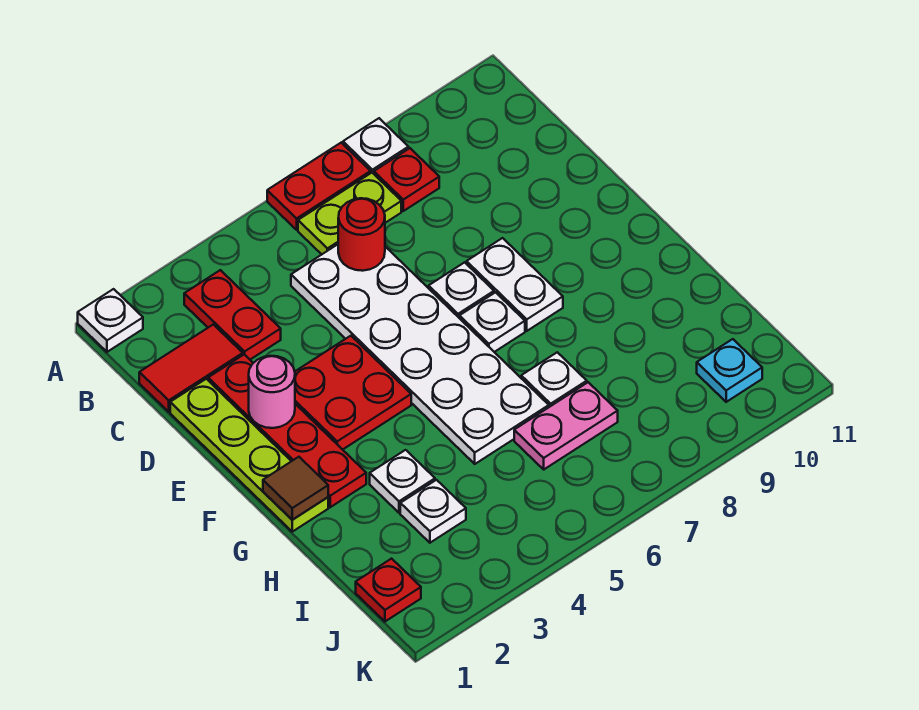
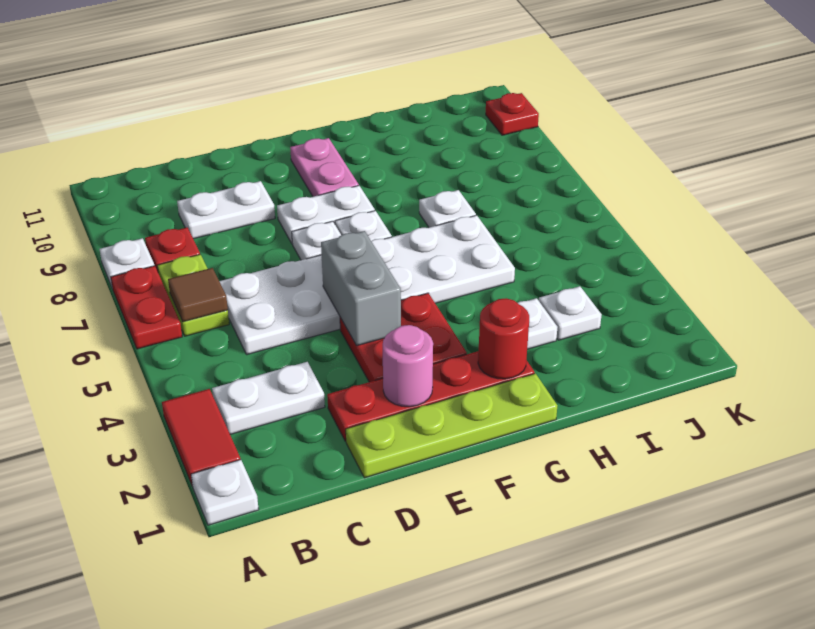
red plate B3:C3 level 1 -> white plate B3:C3 level 1
red tile C1:C2 level 1 -> red tile A2:A3 level 1
red round brick C6 level 2 -> red round brick G2 level 2
none -> white plate C9:D9 level 1
none -> grey brick E4:E5 level 2
brown tile G1 level 2 -> brown tile B6 level 2
pink plate I6:I7 level 1 -> pink plate F9:F10 level 1
red plate J1 level 1 -> red plate K10 level 1
cyan plate J10 level 1 -> none

